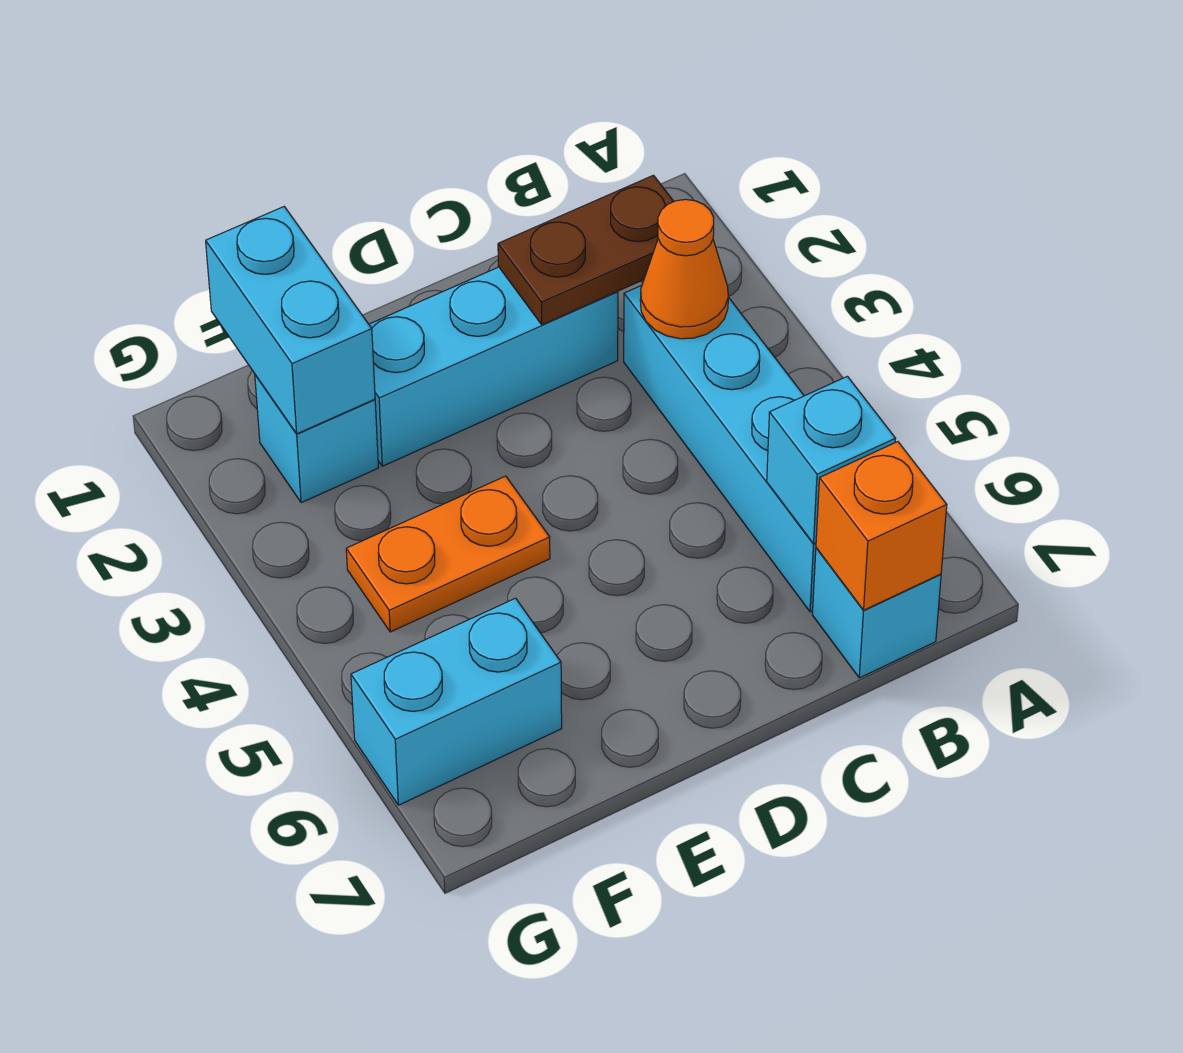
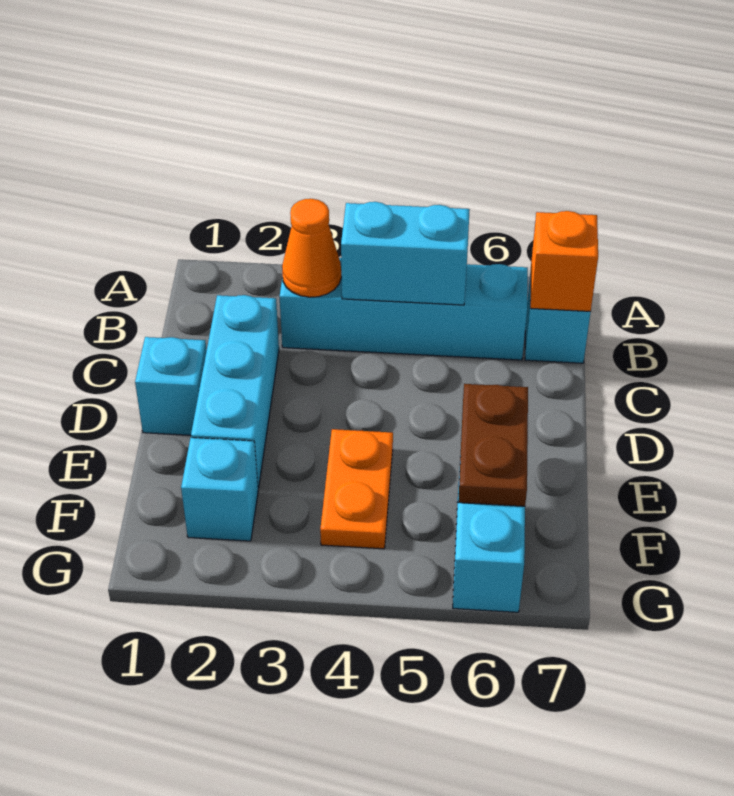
brown plate B2:C2 level 2 -> brown plate E6:F6 level 2
cyan brick B6 level 2 -> cyan brick D1 level 1
cyan brick F1:F2 level 2 -> cyan brick B4:B5 level 2

